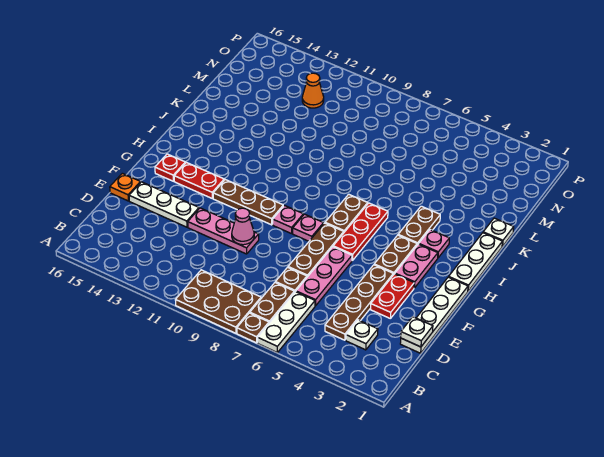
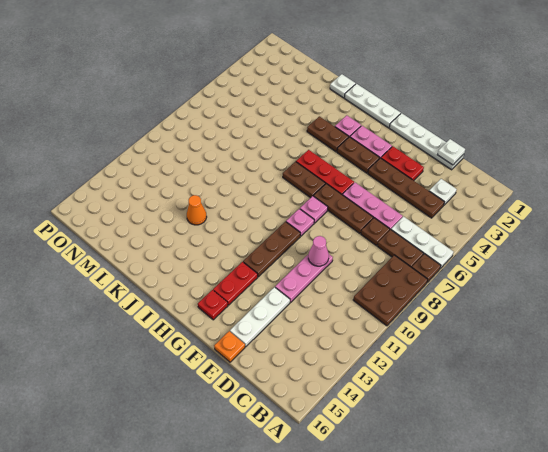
orange cone N12 level 1 -> orange cone K12 level 1

